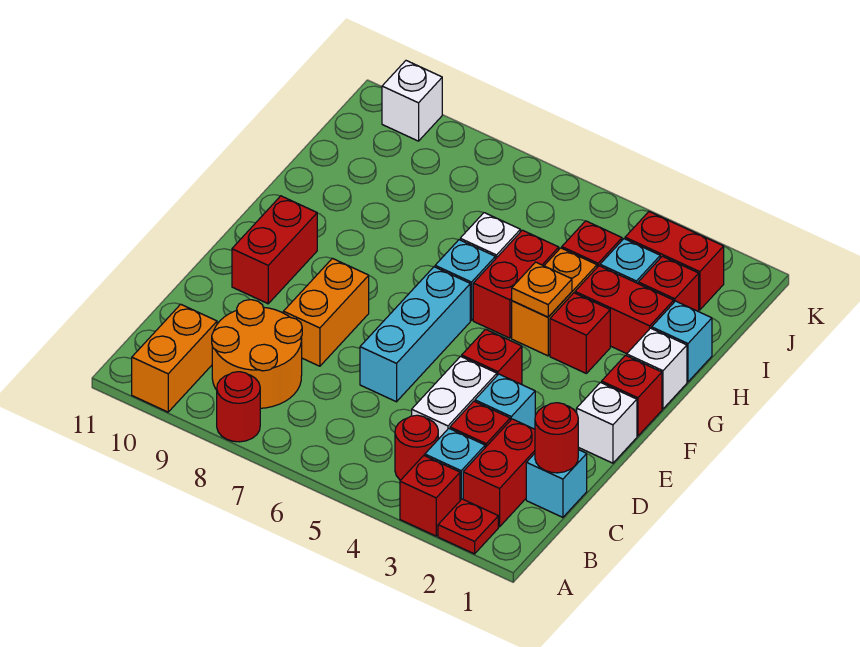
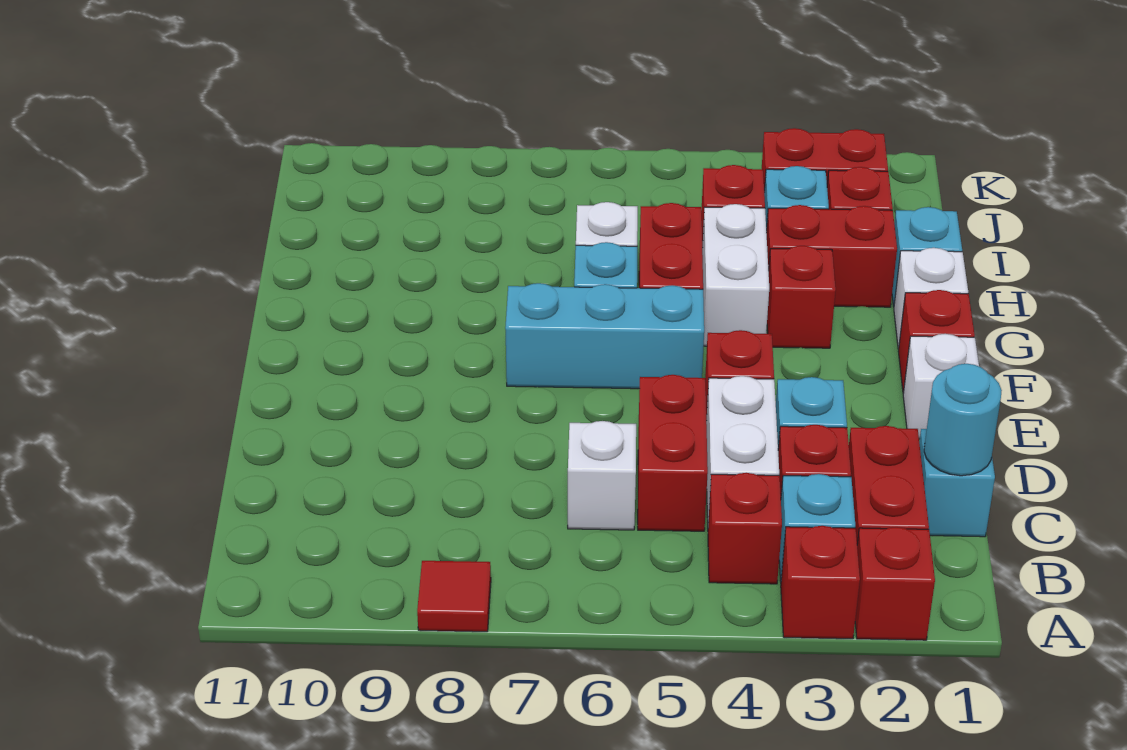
red plate A2 level 1 -> red brick A2 level 1
red round brick A8 level 1 -> red tile A8 level 1
orange brick A10:B10 level 1 -> none
red round brick B4 level 1 -> red brick B4 level 1
orange round brick B8:C9 level 1 -> none
red round brick C1 level 2 -> cyan round brick C1 level 2
cyan brick D6:F6 level 1 -> cyan brick F5:F7 level 1
orange brick D8:E8 level 1 -> none
red brick E10:F10 level 1 -> red brick C5:D5 level 1
orange brick G4:H4 level 1 -> white brick G4:H4 level 1
orange plate G4 level 2 -> none
white brick K10 level 1 -> white brick C6 level 1

